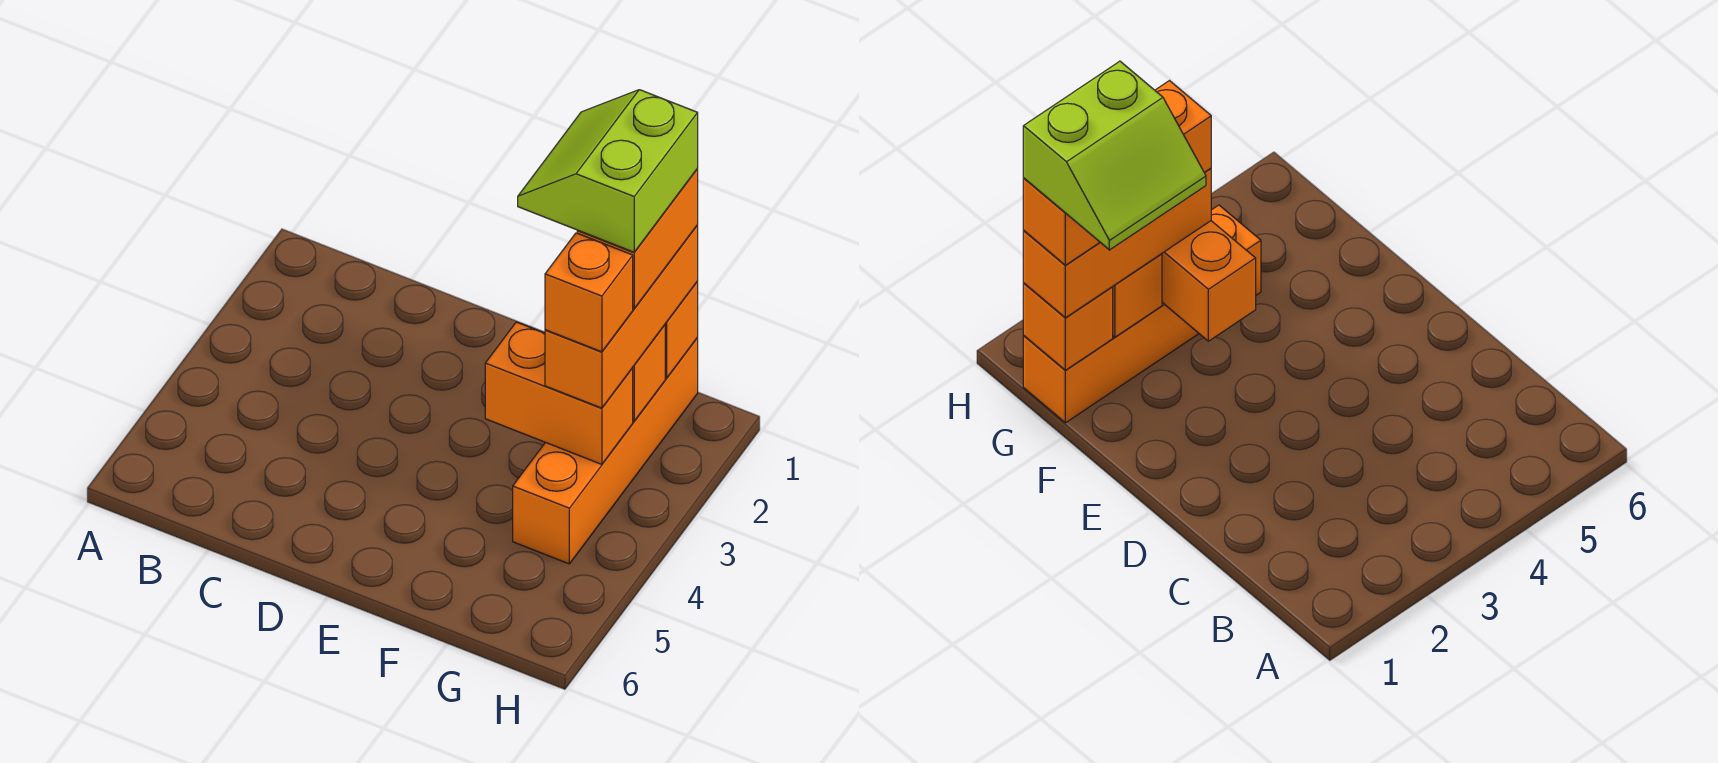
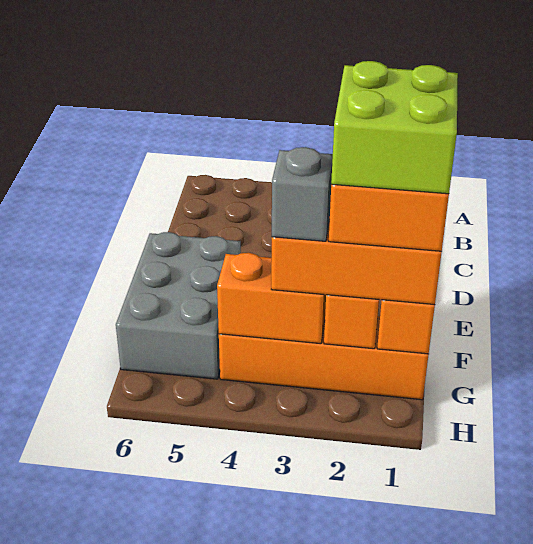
none -> grey brick E5:G6 level 1
lime slope F1:G2 level 5 top G -> lime brick F1:G2 level 5
orange brick F3:G3 level 2 -> orange brick G3:G4 level 2
orange brick G3 level 4 -> grey brick G3 level 4

